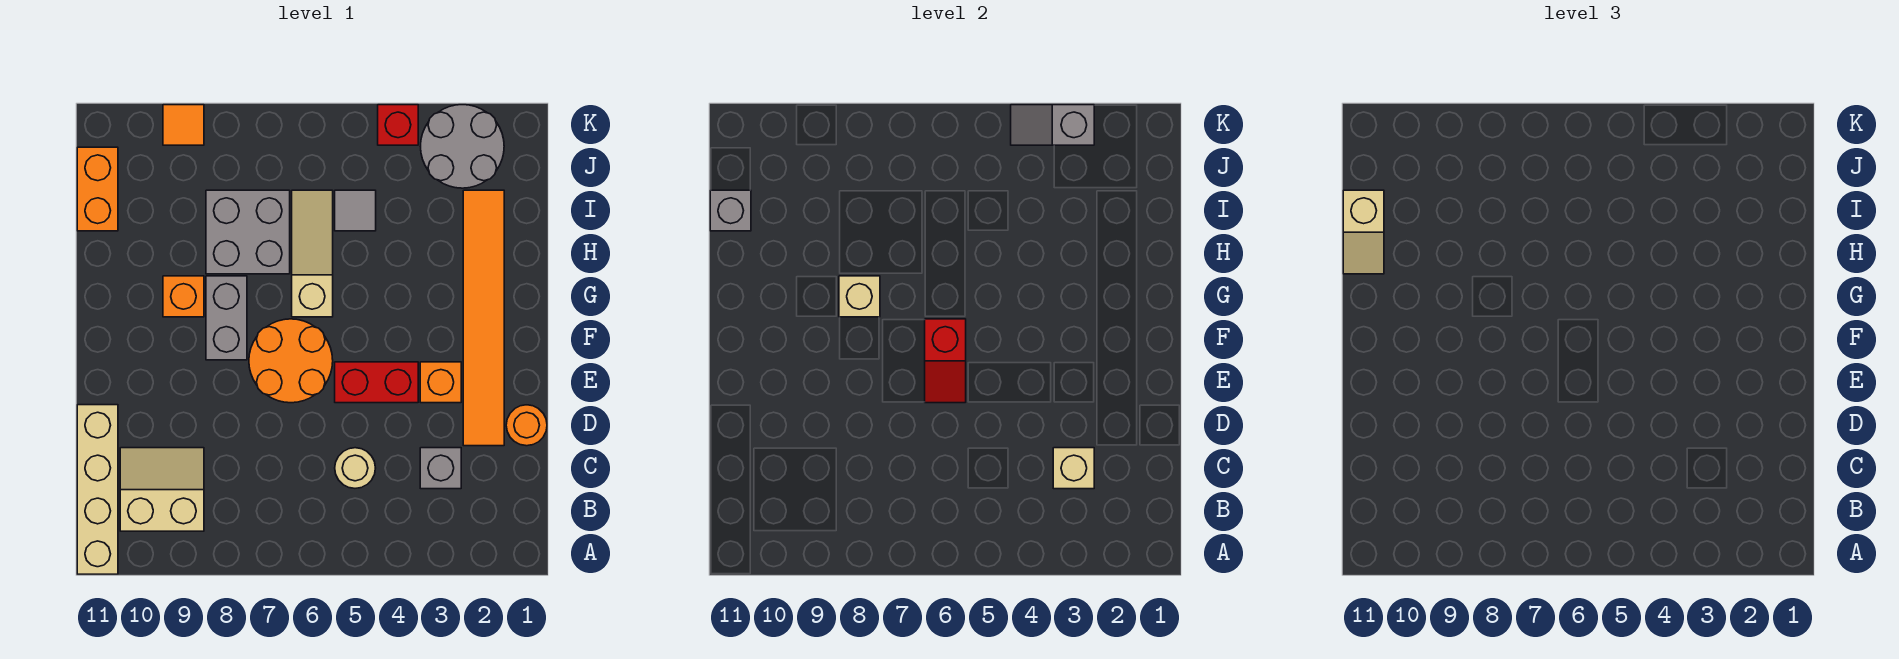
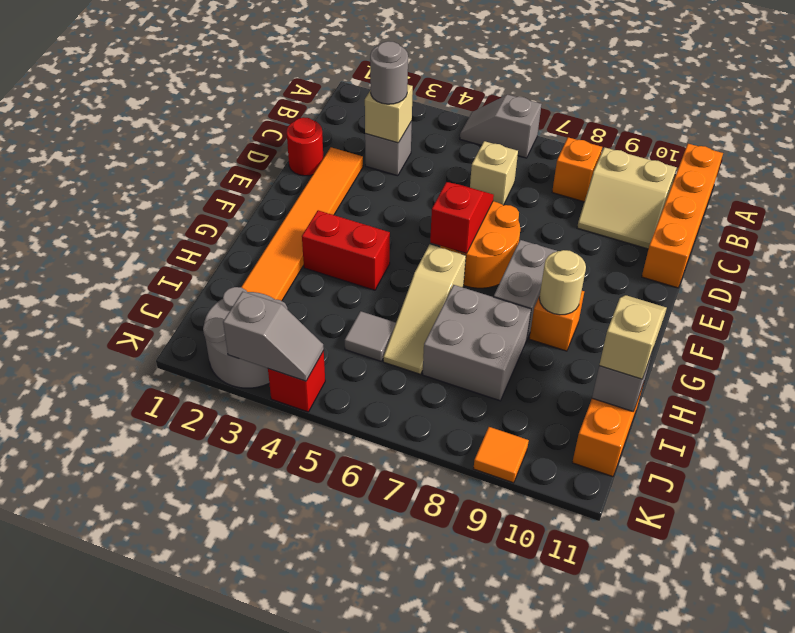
none -> grey slope A5:A6 level 1 top 6
tan brick A11:D11 level 1 -> orange brick A11:D11 level 1
none -> grey round brick C3 level 3
tan round brick C5 level 1 -> tan round brick G9 level 2
orange round brick D1 level 1 -> red round brick D1 level 1
orange brick E3 level 1 -> orange brick B8 level 1
red brick E4:E5 level 1 -> red brick G3:G4 level 1
tan brick G8 level 2 -> tan brick C6 level 1

